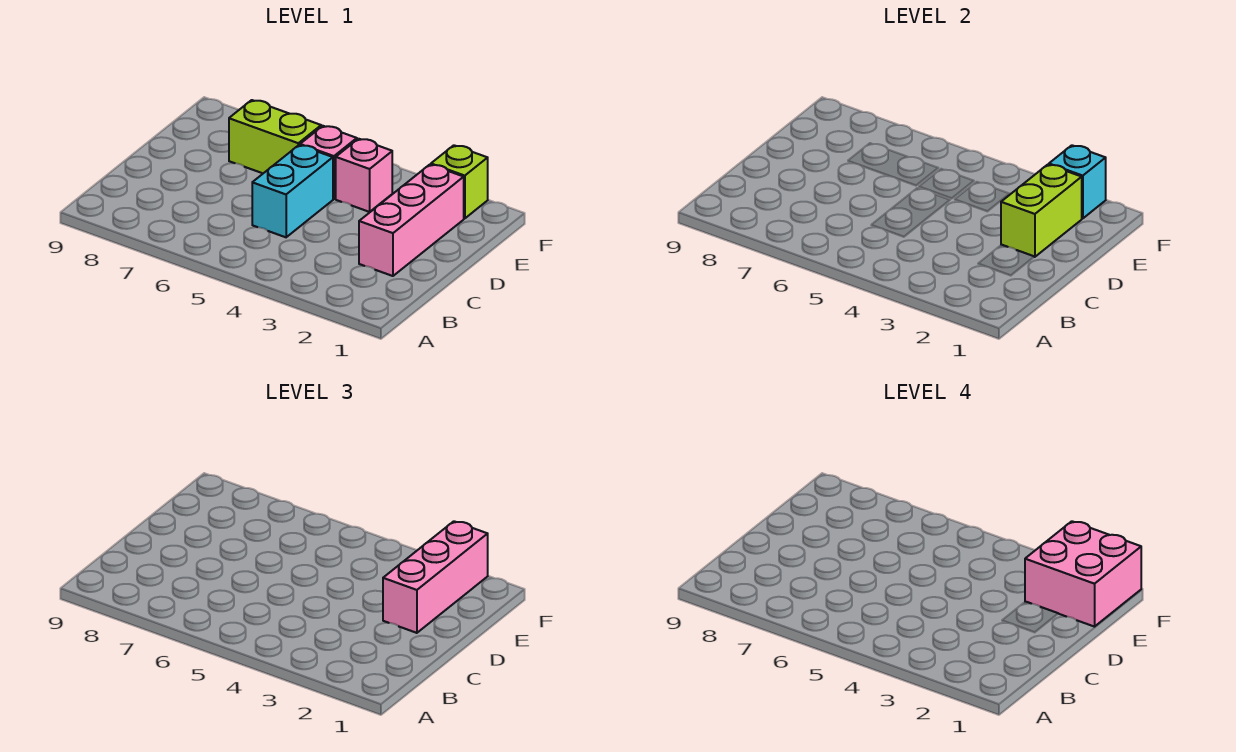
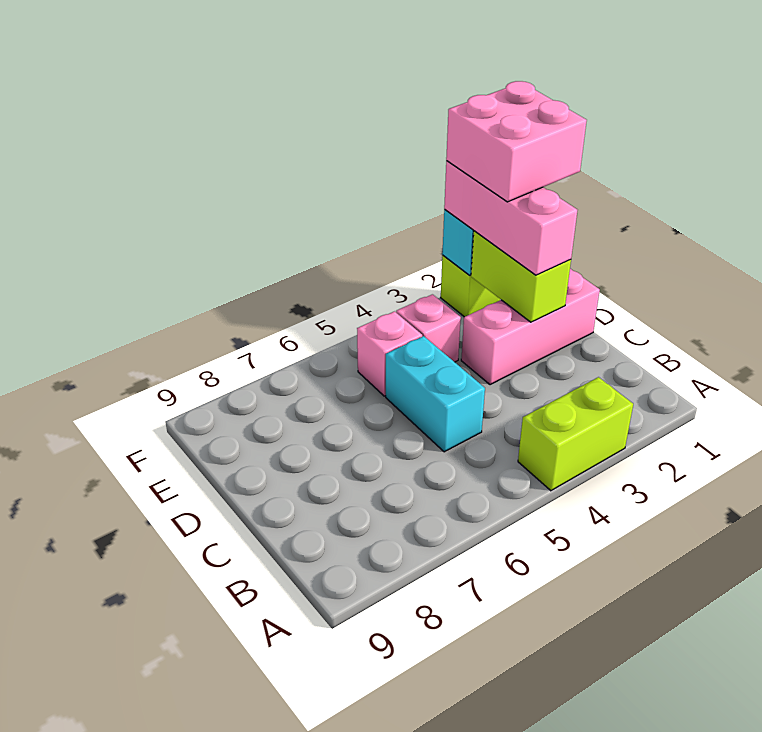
pink brick C2:E2 level 1 -> pink brick D1:D3 level 1
lime brick E6:E7 level 1 -> lime brick A3:A4 level 1

